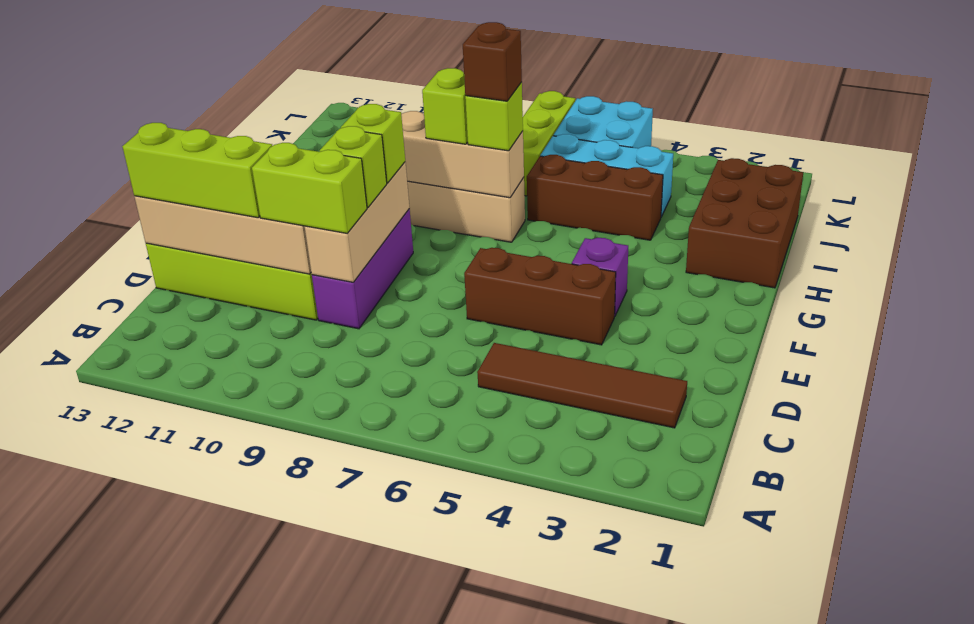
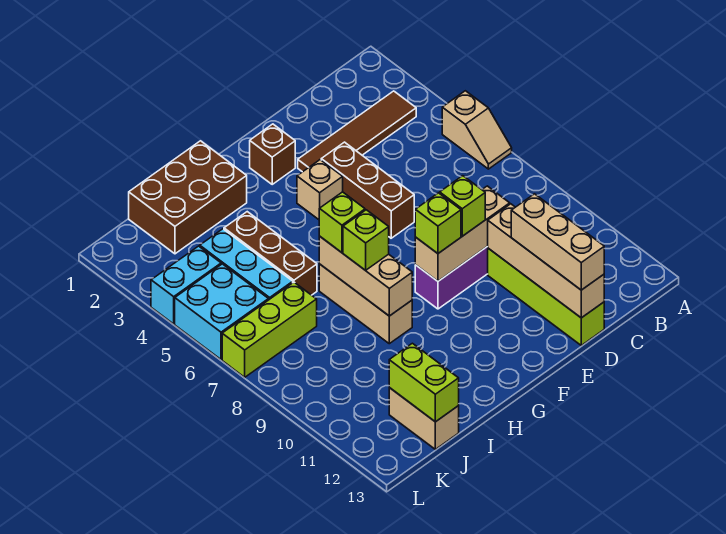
none -> tan slope A5:A6 level 1 top 5
brown tile C2:C5 level 1 -> brown tile B3:E3 level 1
lime brick D9:D10 level 3 -> lime brick J12:J13 level 2
lime brick D11:D13 level 3 -> tan brick D11:D13 level 3
purple brick F4 level 1 -> tan brick F4 level 1
brown brick H7 level 4 -> brown brick F2 level 1
none -> tan brick J12:J13 level 1
none -> cyan brick K4:L4 level 1

